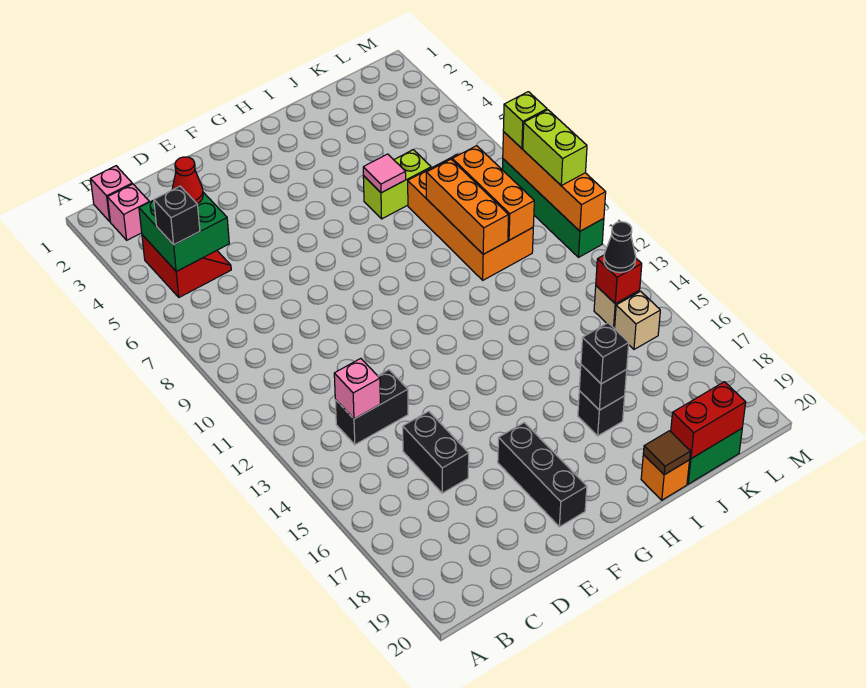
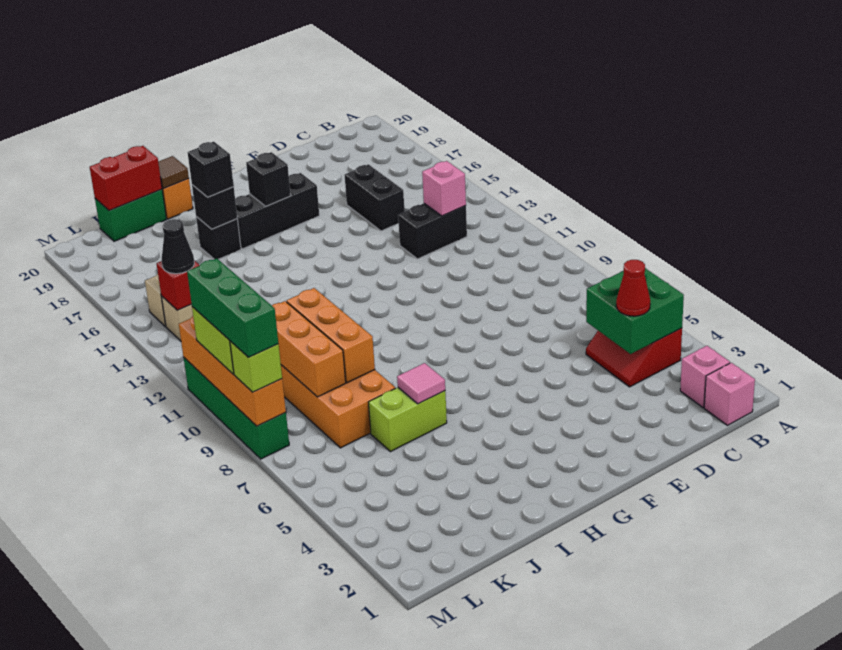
black brick B5 level 3 -> black brick G17 level 2
black brick F17:F19 level 1 -> black brick F17:H17 level 1
none -> green brick M8:M10 level 4

